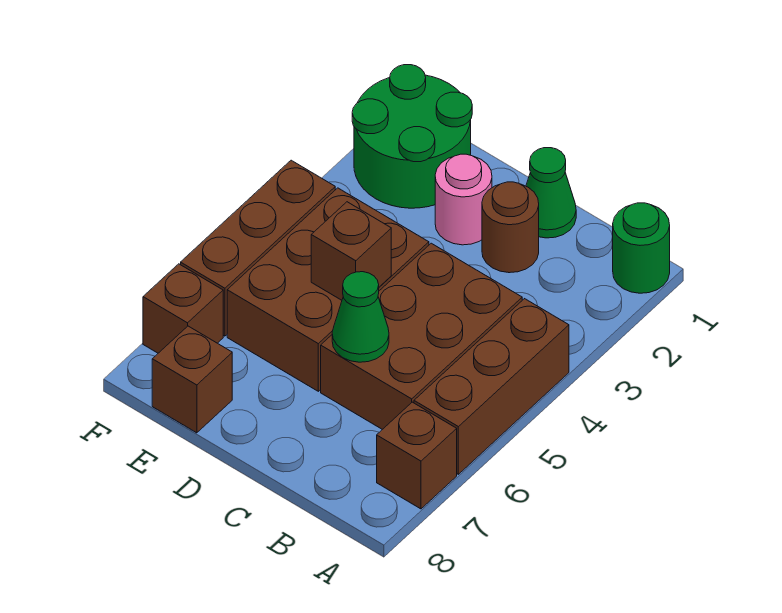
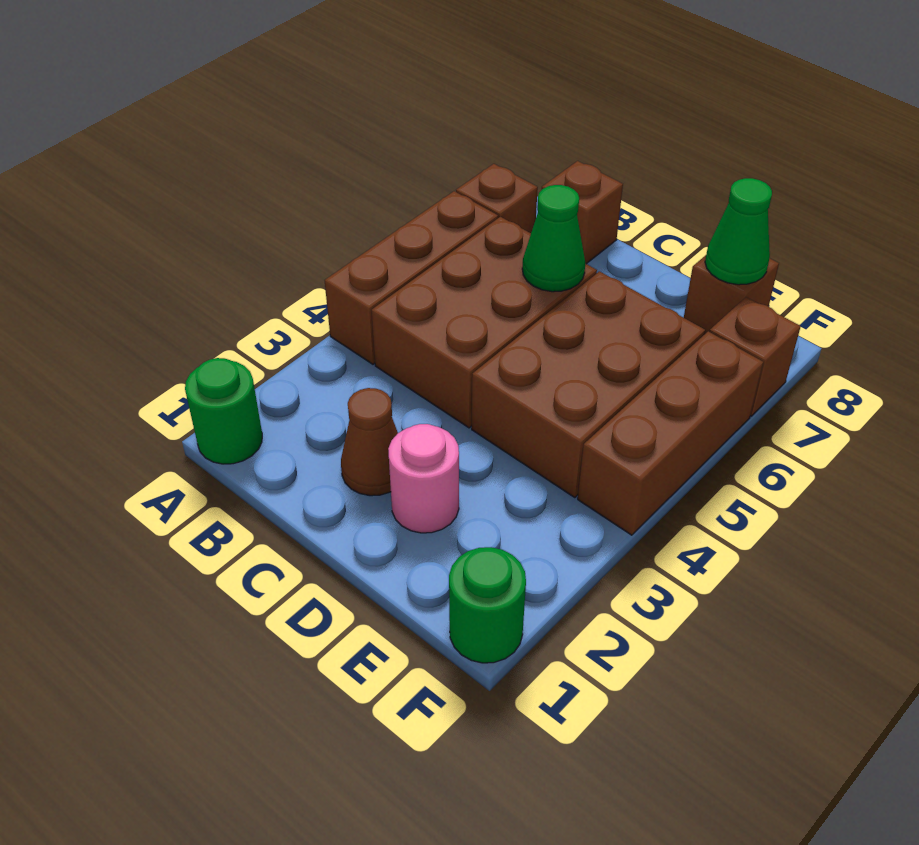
green cone C1 level 1 -> green cone E8 level 2
brown round brick C2 level 1 -> brown cone C2 level 1
brown brick D5 level 2 -> brown brick B8 level 1
green round brick E1:F2 level 1 -> green round brick F1 level 1

